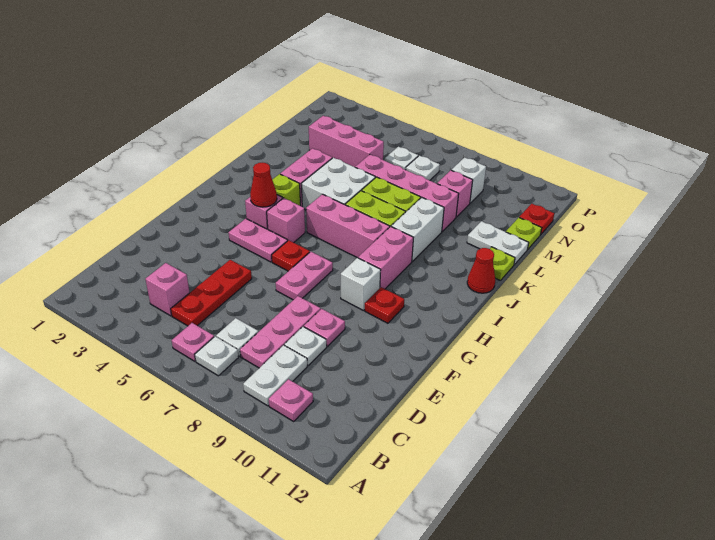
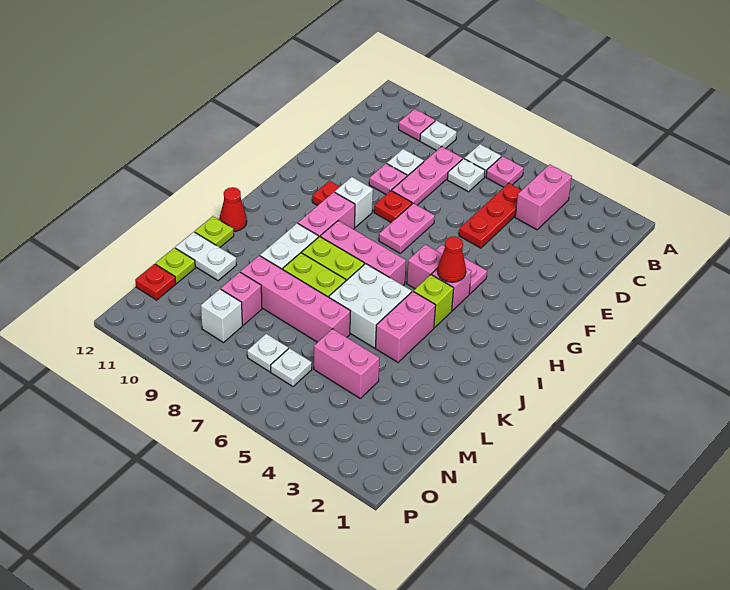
white plate B9:C9 level 1 -> white plate B9 level 1
pink brick C4 level 1 -> pink brick B4:C4 level 1
red plate G6 level 1 -> red plate F8 level 1
pink brick M3:M5 level 1 -> pink brick M4:M5 level 1

